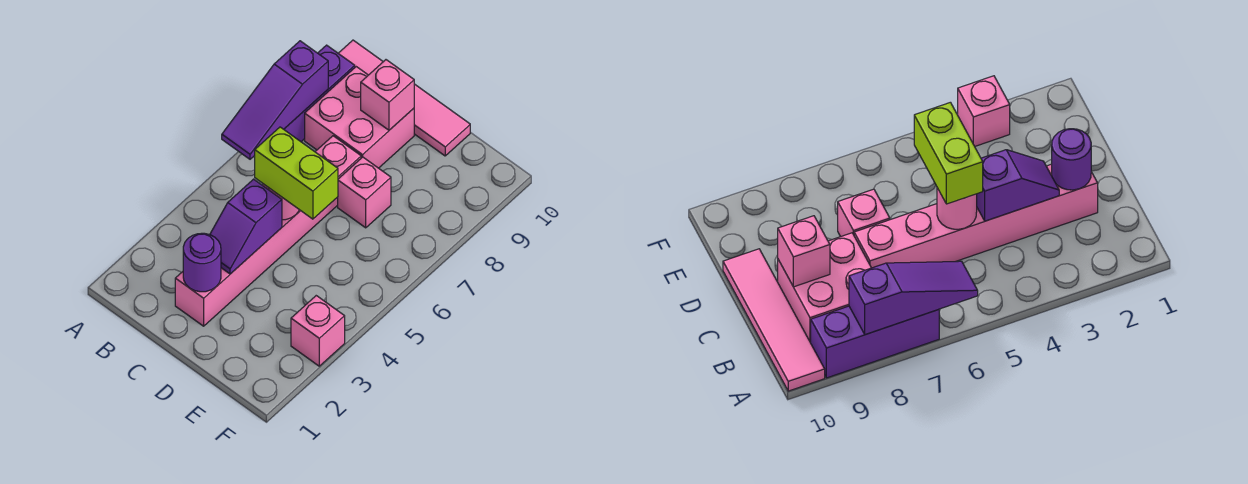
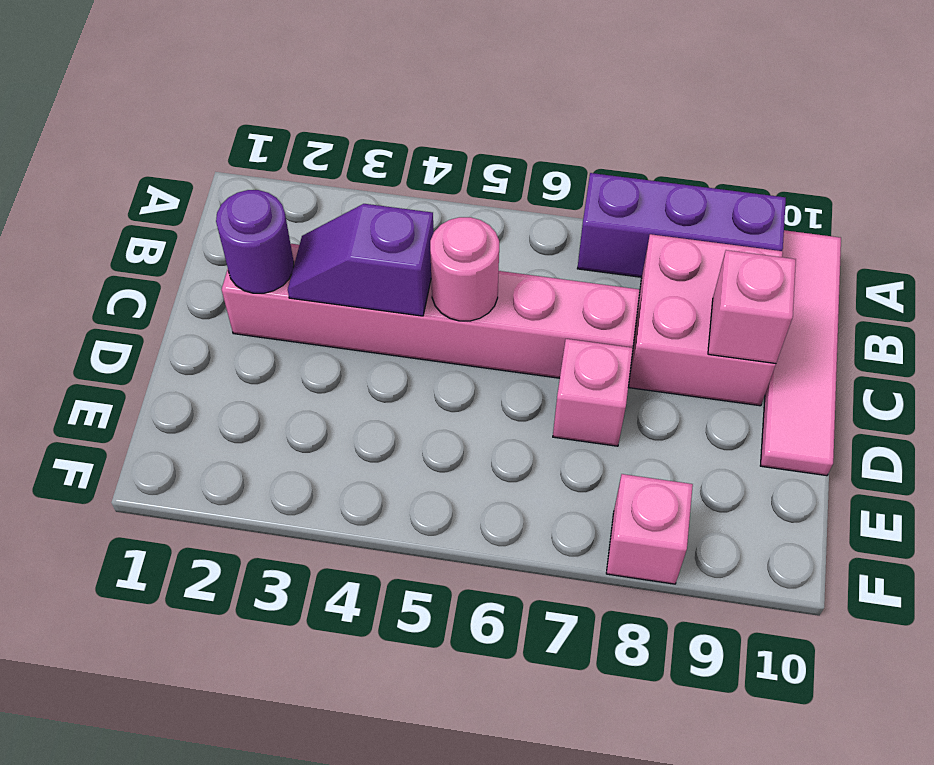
purple slope A6:A8 level 2 top 8 -> none
lime brick C5:D5 level 3 -> none
pink brick F3 level 1 -> pink brick F8 level 1

